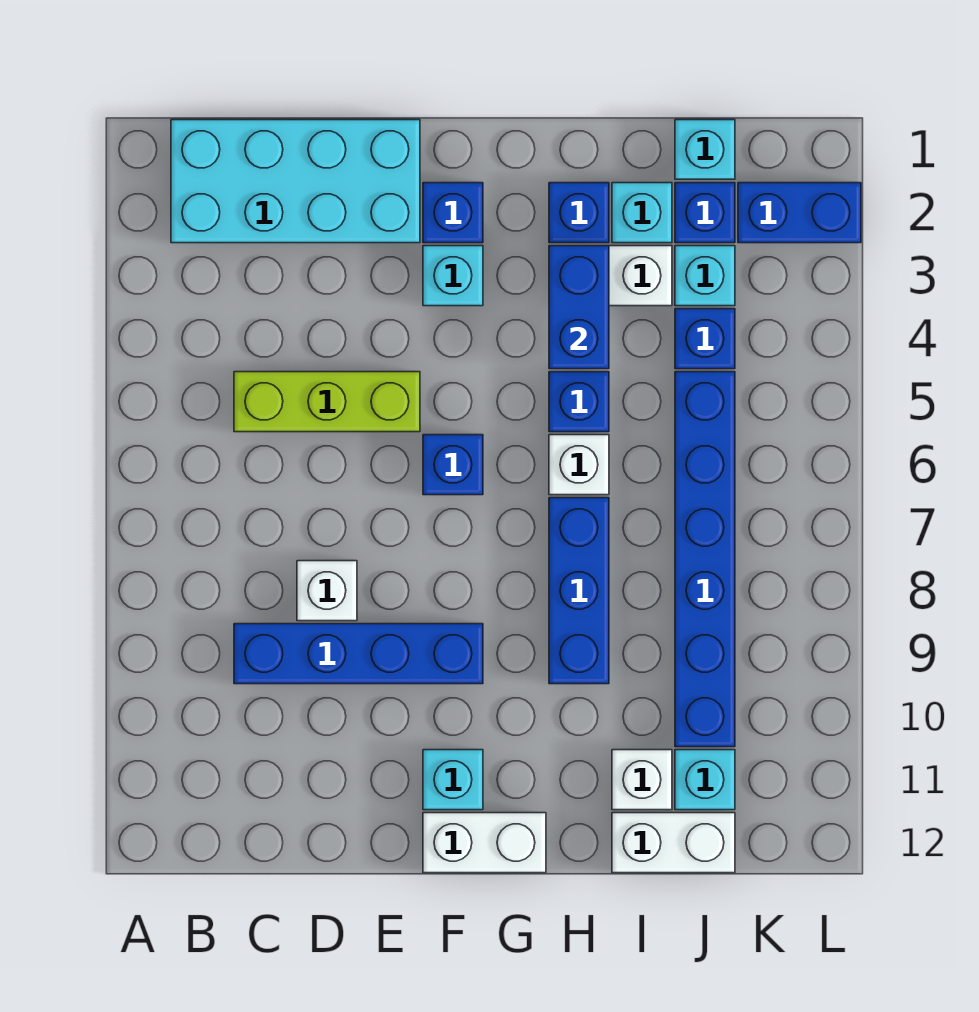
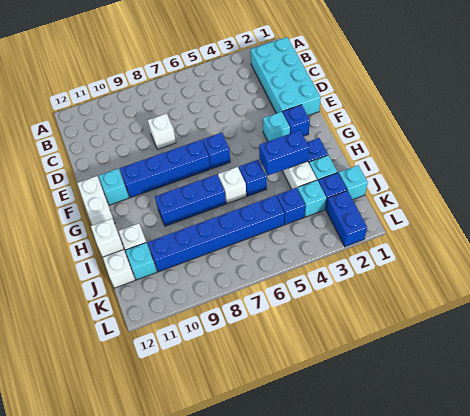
lime brick C5:E5 level 1 -> none
blue brick C9:F9 level 1 -> blue brick F7:F10 level 1
none -> white brick I12 level 2

